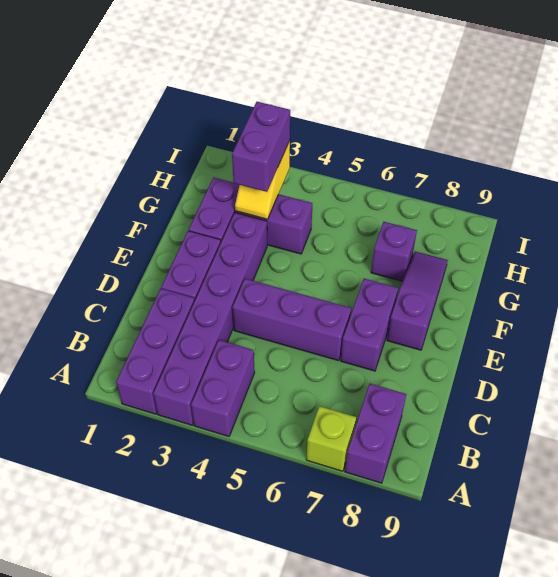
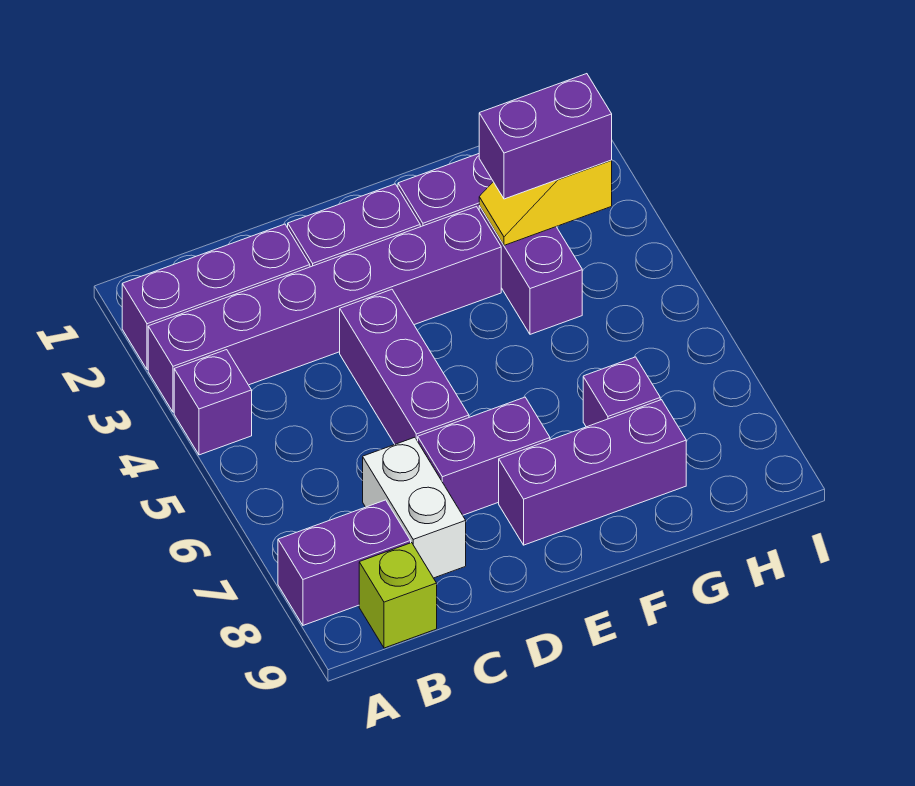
purple brick A4:B4 level 1 -> purple brick A4 level 1
lime brick A7 level 1 -> lime brick B9 level 1
none -> white brick C7:C8 level 1
purple slope E8:G8 level 1 top E -> purple brick E8:G8 level 1

